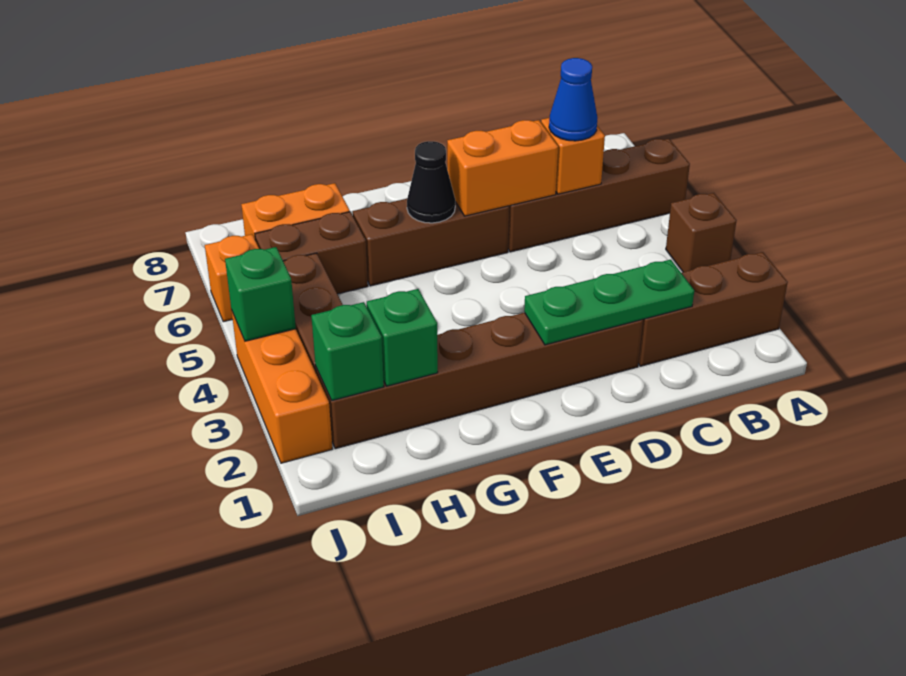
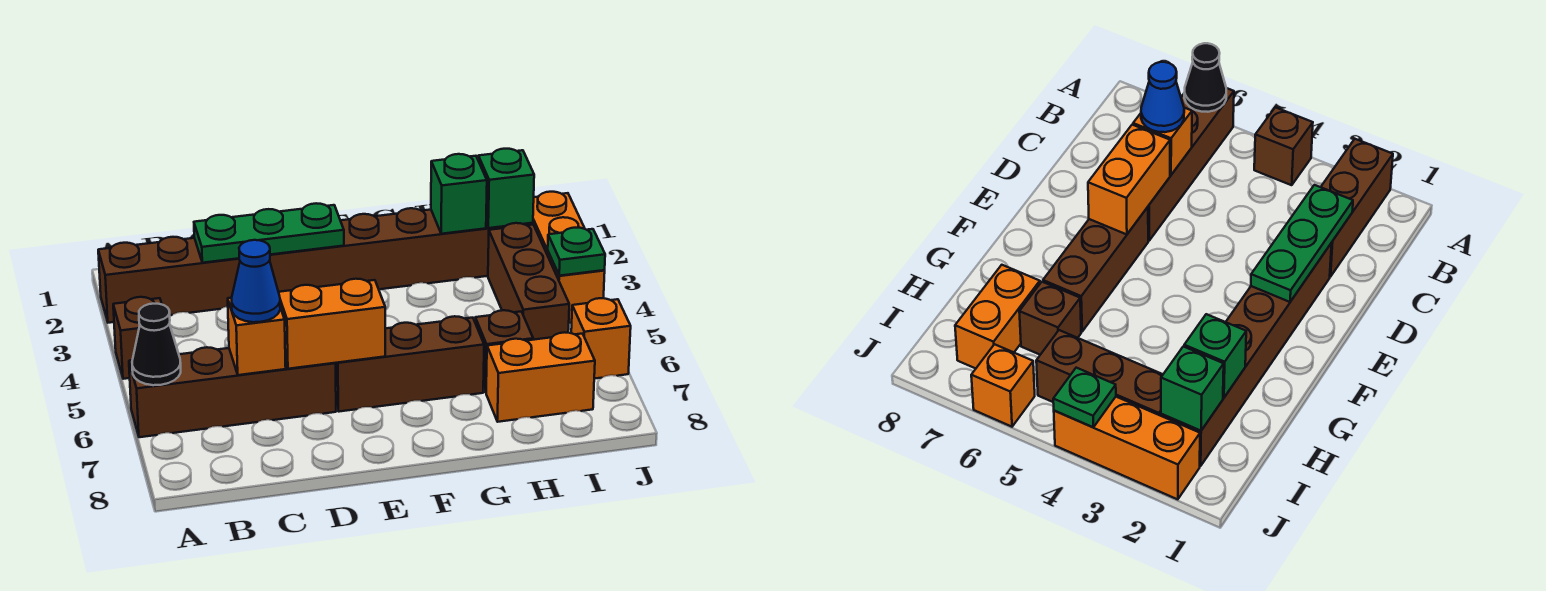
black cone F6 level 2 -> black cone A6 level 2
brown brick H6:I6 level 1 -> brown brick H6 level 1
green brick J4 level 2 -> green plate J4 level 2

